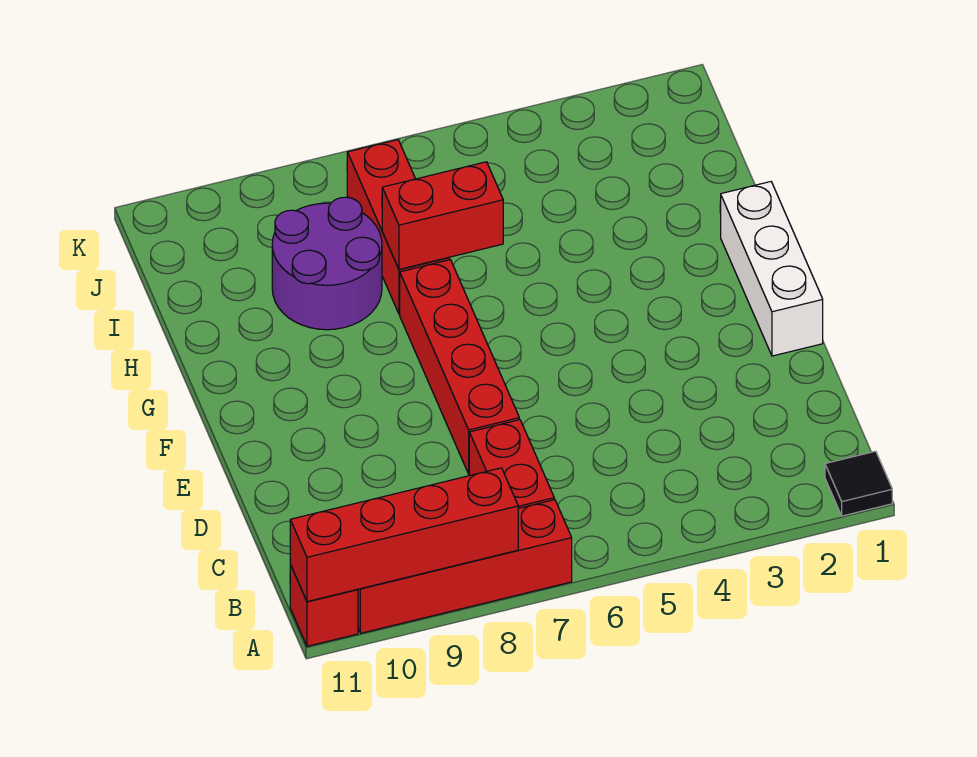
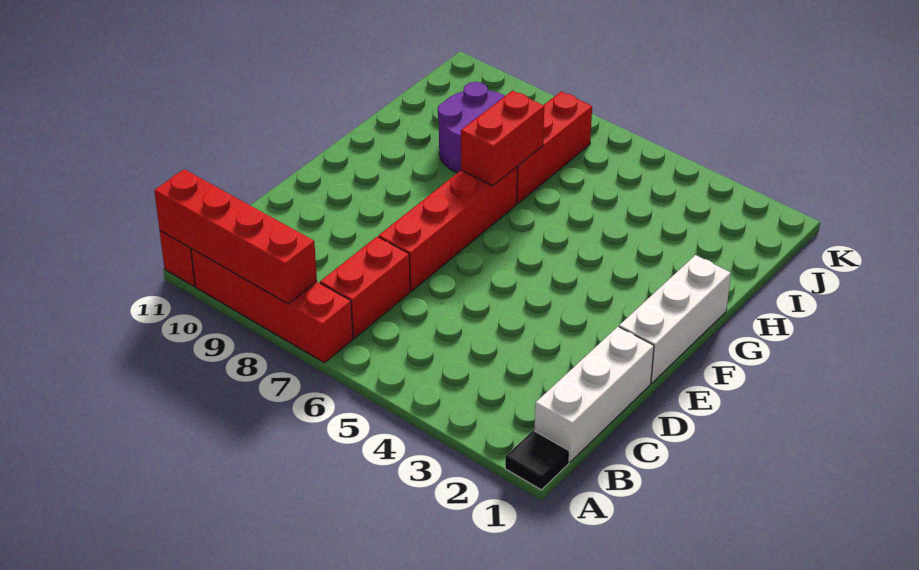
none -> white brick B1:D1 level 1
red brick H6:H7 level 2 -> red brick G7:H7 level 2

